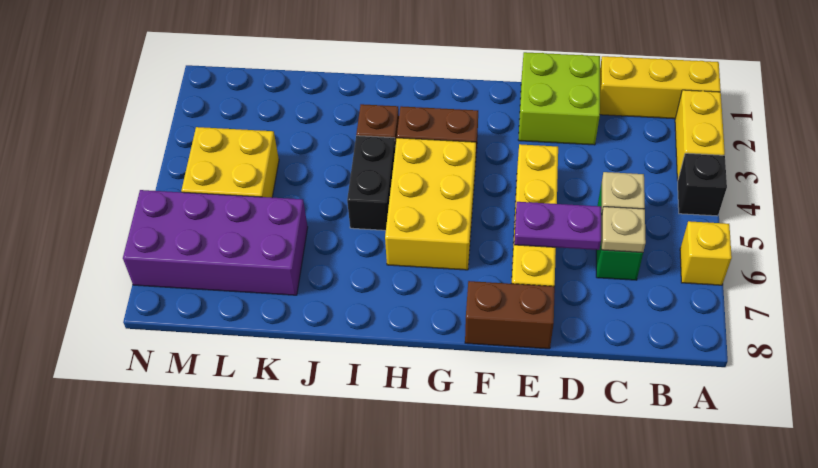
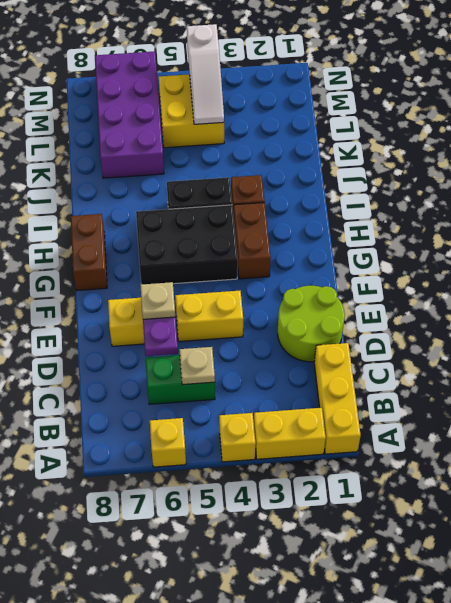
black brick A4 level 1 -> yellow brick A4 level 1
tan plate C6 level 2 -> tan plate E6 level 3
lime brick D1:E2 level 1 -> lime round brick D1:E2 level 1
brown brick E8:F8 level 1 -> brown brick G8:H8 level 1
yellow brick G4:H6 level 1 -> black brick G4:H6 level 1
none -> white slope L4:N4 level 2 top N

